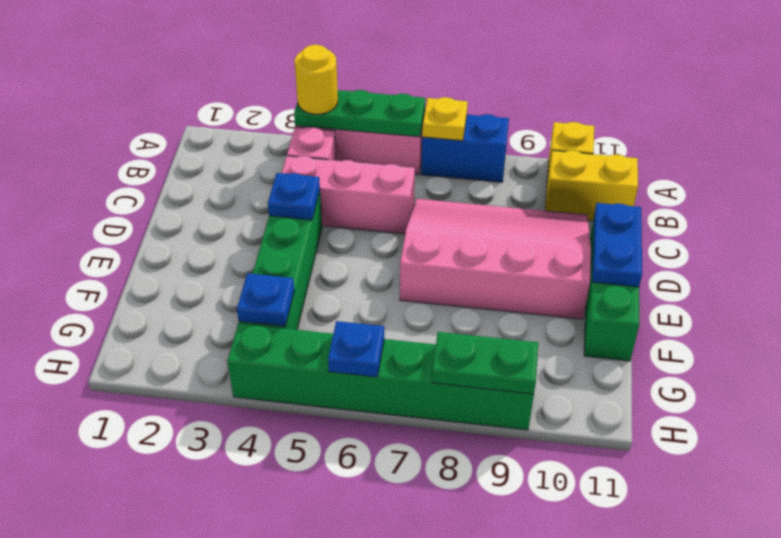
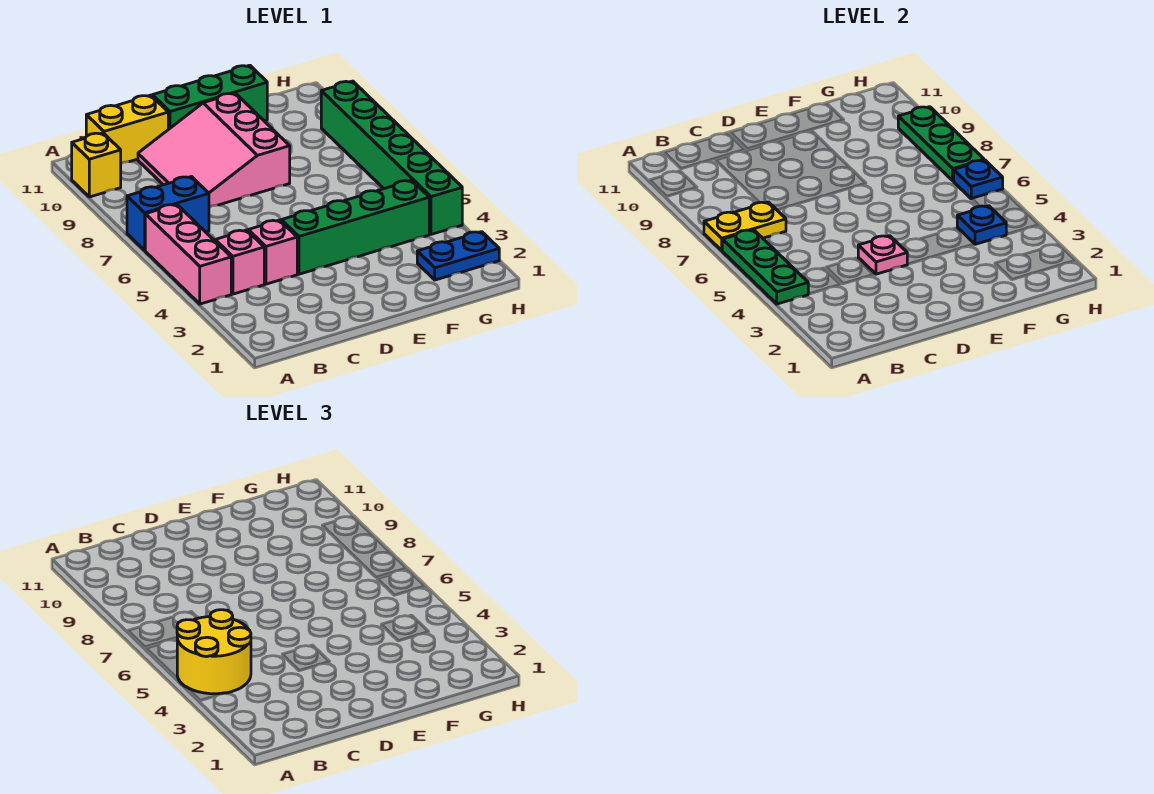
yellow round brick A4 level 3 -> yellow round brick A4:B5 level 3
blue brick A7:A8 level 1 -> blue brick A7:B7 level 1
yellow plate A7 level 2 -> yellow plate A7:B7 level 2
yellow brick B10:B11 level 1 -> yellow brick B11:C11 level 1
pink brick C4:C6 level 1 -> pink brick C4 level 1
pink slope C7:E10 level 1 top E -> pink slope C8:E10 level 1 top E
blue plate D4 level 2 -> pink plate D4 level 2
blue plate D11:E11 level 2 -> blue plate G2:H2 level 1
green plate H8:H9 level 2 -> green plate H7:H9 level 2

